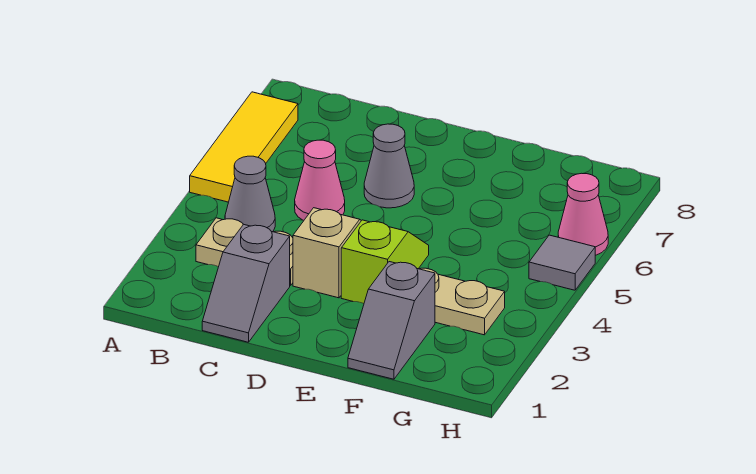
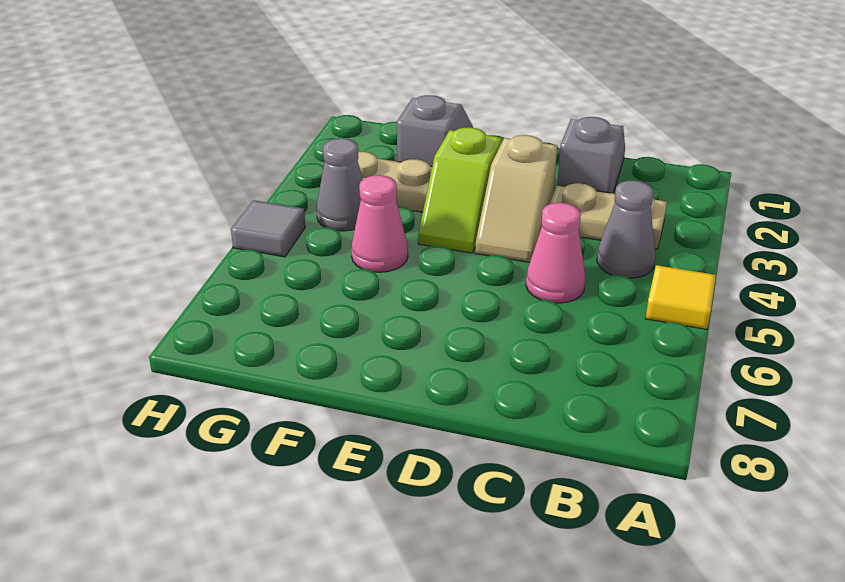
yellow tile A5:A7 level 1 -> yellow tile A5 level 1
grey cone D6 level 1 -> grey cone G4 level 1
pink cone H6 level 1 -> pink cone F5 level 1

